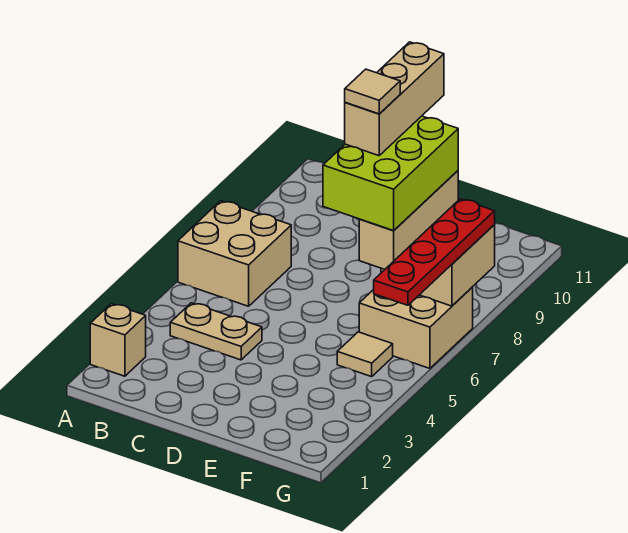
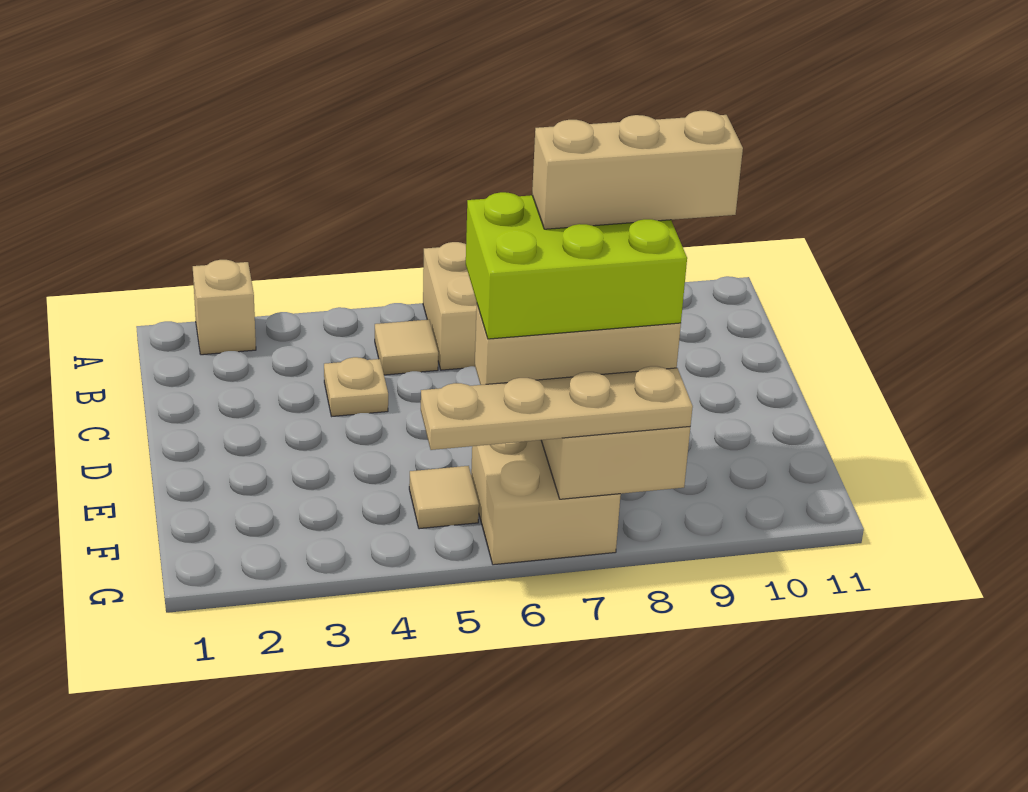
tan plate B4:C4 level 1 -> tan plate C4 level 1
tan tile E7 level 6 -> tan tile B5 level 1
red plate G5:G8 level 3 -> tan plate G5:G8 level 3

